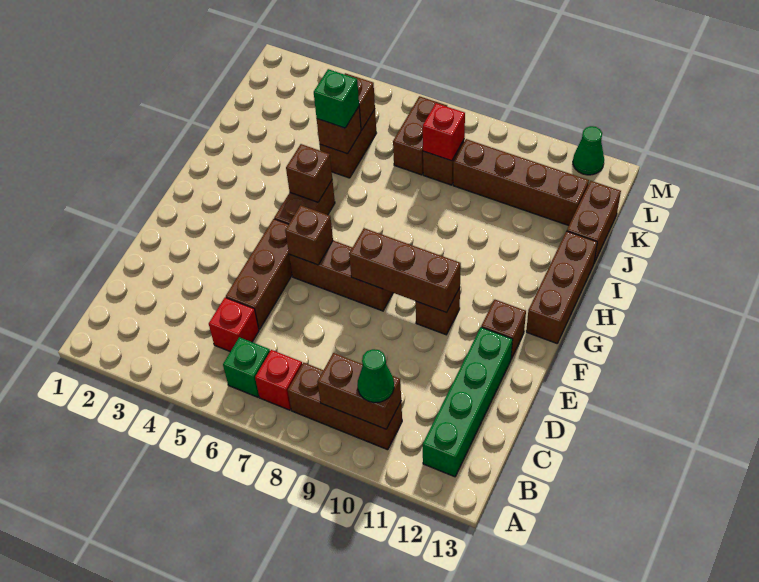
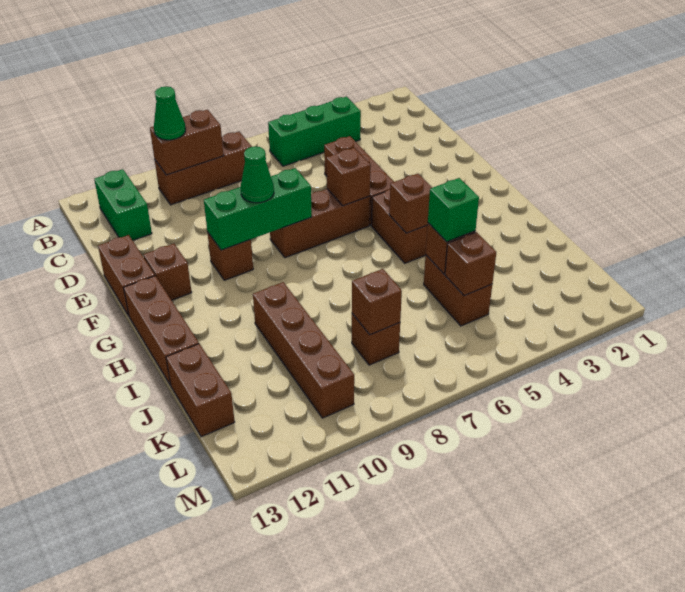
green brick B6 level 1 -> green brick B4:B6 level 1
red brick B7 level 1 -> none
green brick B12:E12 level 1 -> green brick B12:C12 level 1
red brick C5 level 1 -> none
brown brick F8:F10 level 2 -> green brick F8:F10 level 2
brown brick K7:L7 level 1 -> brown brick E13:F13 level 1
red brick K8 level 2 -> brown brick K8 level 2
brown brick K9:K12 level 1 -> brown brick I10:L10 level 1
green cone M12 level 1 -> green cone F9 level 3

